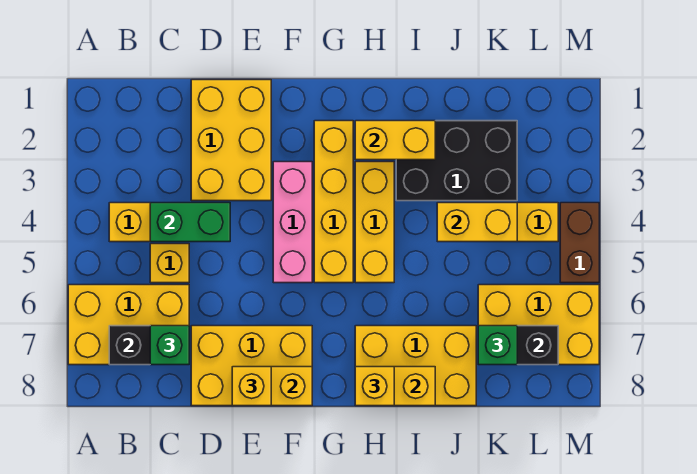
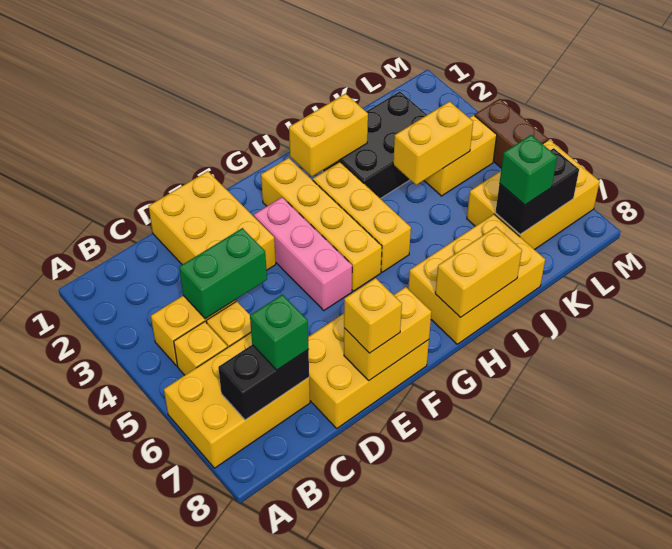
yellow brick H8 level 3 -> yellow brick B5 level 1

